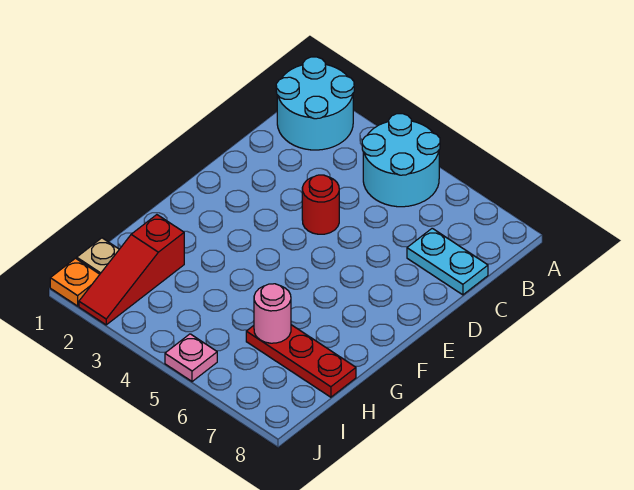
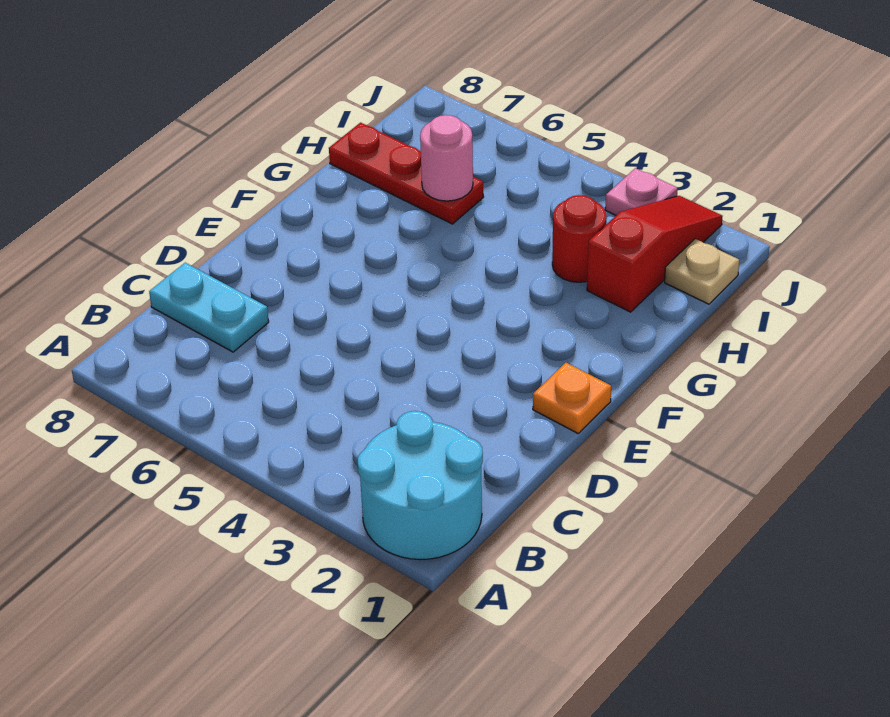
cyan round brick A4:B5 level 1 -> none
red round brick D4 level 1 -> red round brick H3 level 1
orange plate J1 level 1 -> orange plate E1 level 1
pink plate J5 level 1 -> pink plate J3 level 1

